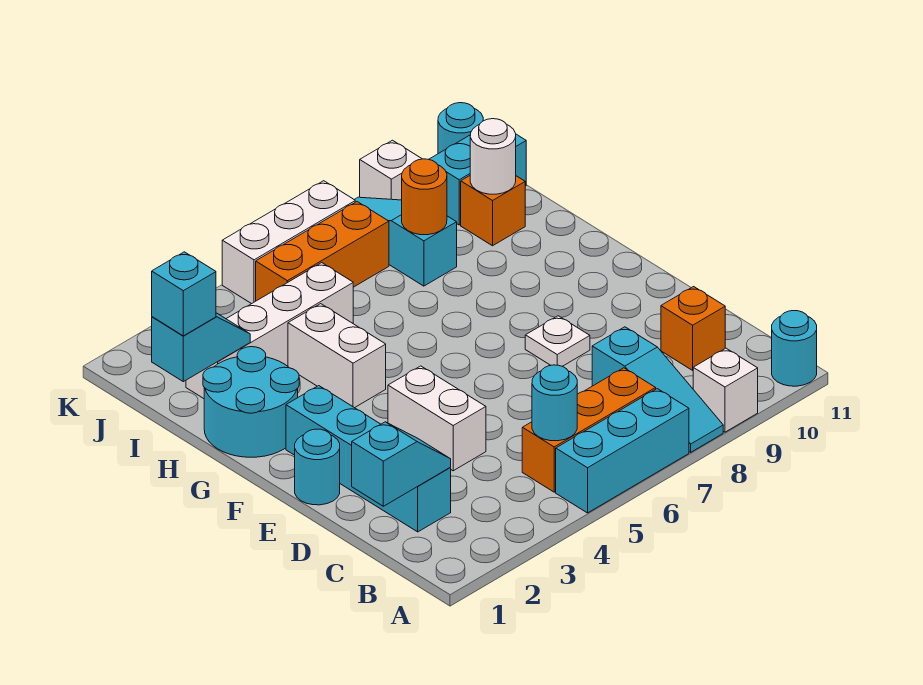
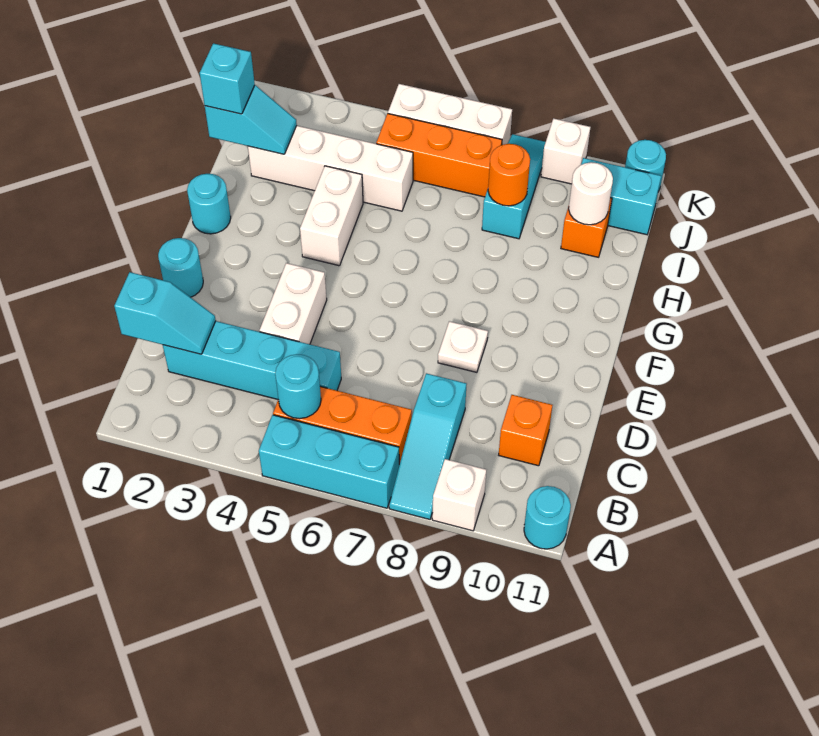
cyan brick C2:F2 level 1 -> cyan brick C2:C5 level 1
cyan round brick G1:H2 level 1 -> cyan round brick G1 level 1

